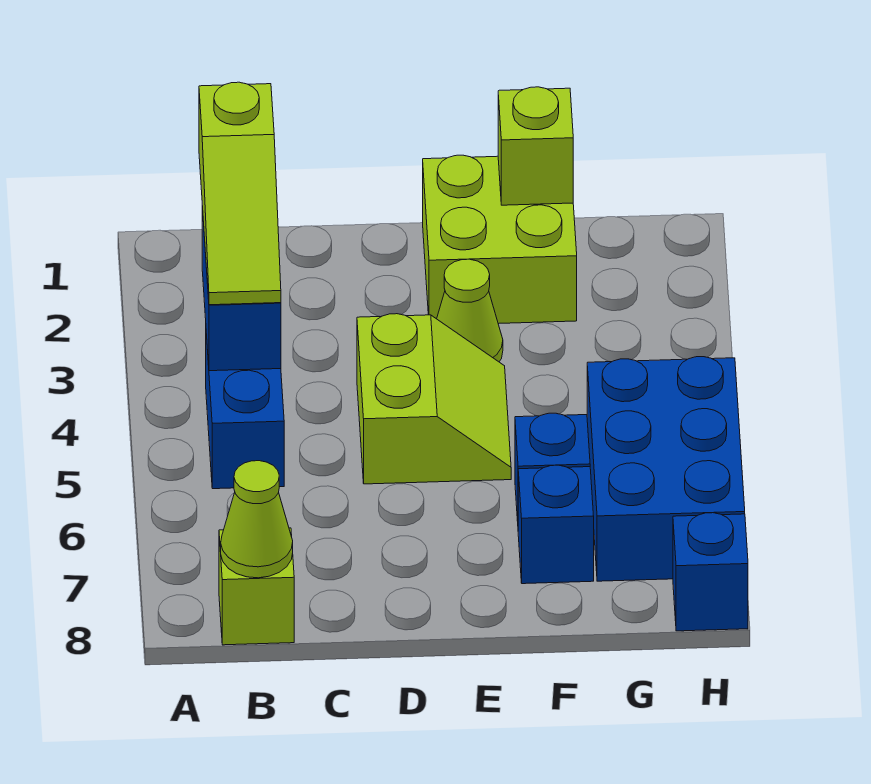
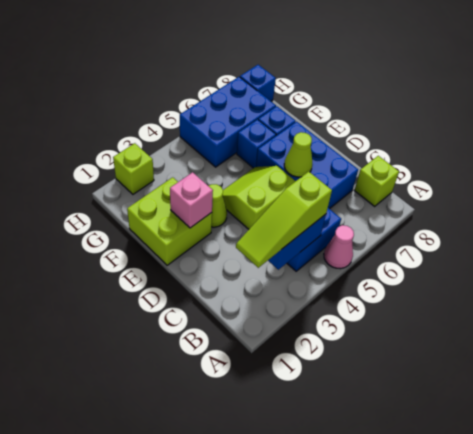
none -> pink cone A5 level 1
lime slope B2:B4 level 3 top 2 -> lime slope B2:B4 level 3 top 4
lime cone B8 level 2 -> lime cone D6 level 2
none -> blue brick C6:E7 level 1
none -> pink brick E2 level 2
lime brick F1 level 2 -> lime brick H2 level 1

